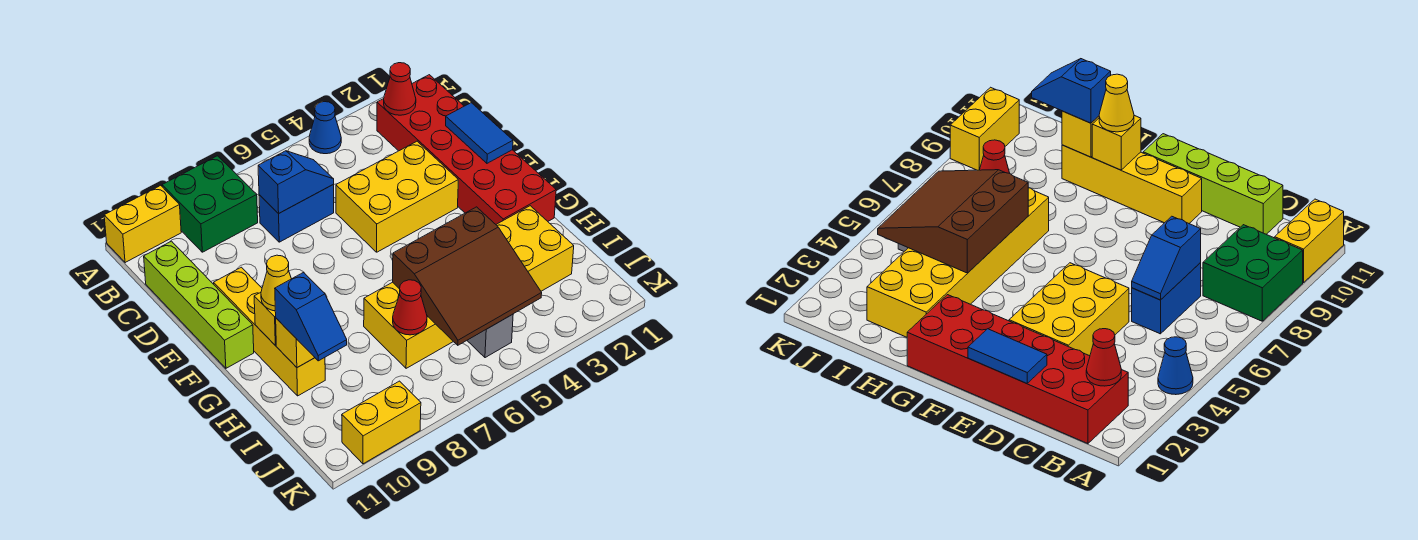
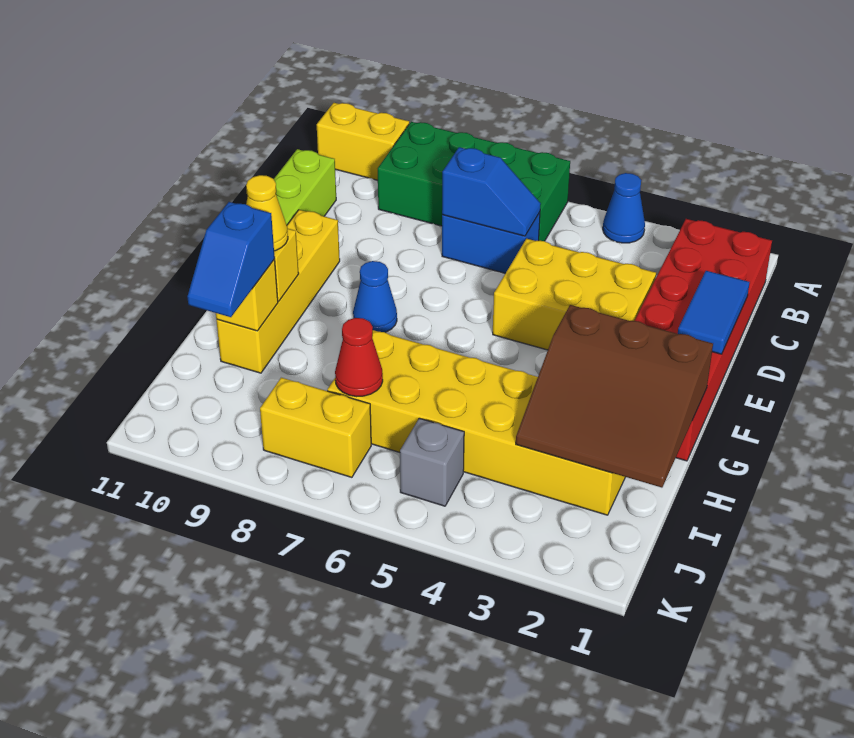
green brick A8:B9 level 1 -> green brick A6:B9 level 1
red cone B2 level 2 -> none
none -> blue cone F8 level 1
brown slope H4:J6 level 2 top H -> brown slope G1:I3 level 2 top G
yellow brick K9:K10 level 1 -> yellow brick J7:J8 level 1

